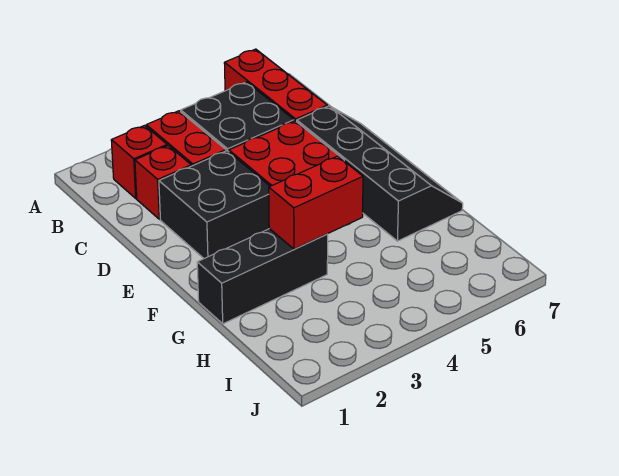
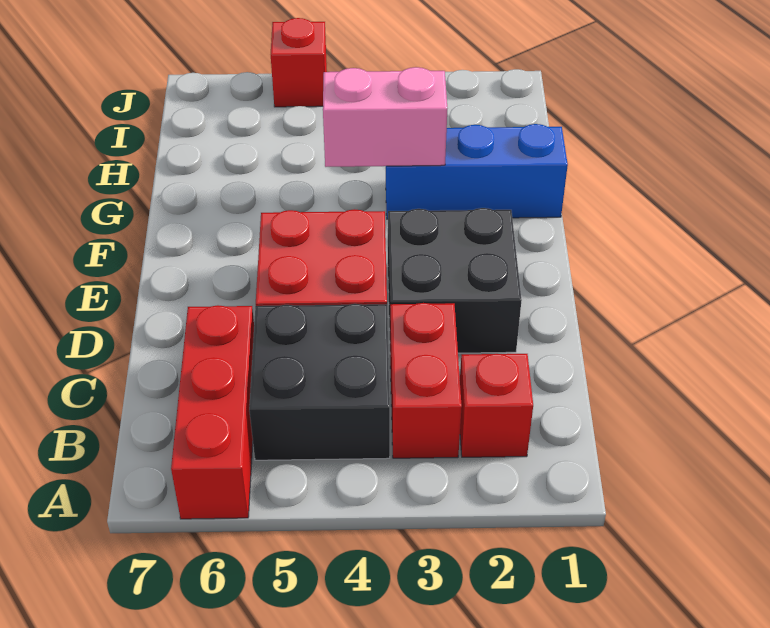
red brick C2 level 1 -> red brick J5 level 1
black slope D6:G7 level 1 top 6 -> none
black brick G1:G3 level 1 -> blue brick G1:G3 level 1
red brick G3:G4 level 2 -> pink brick G3:G4 level 2

